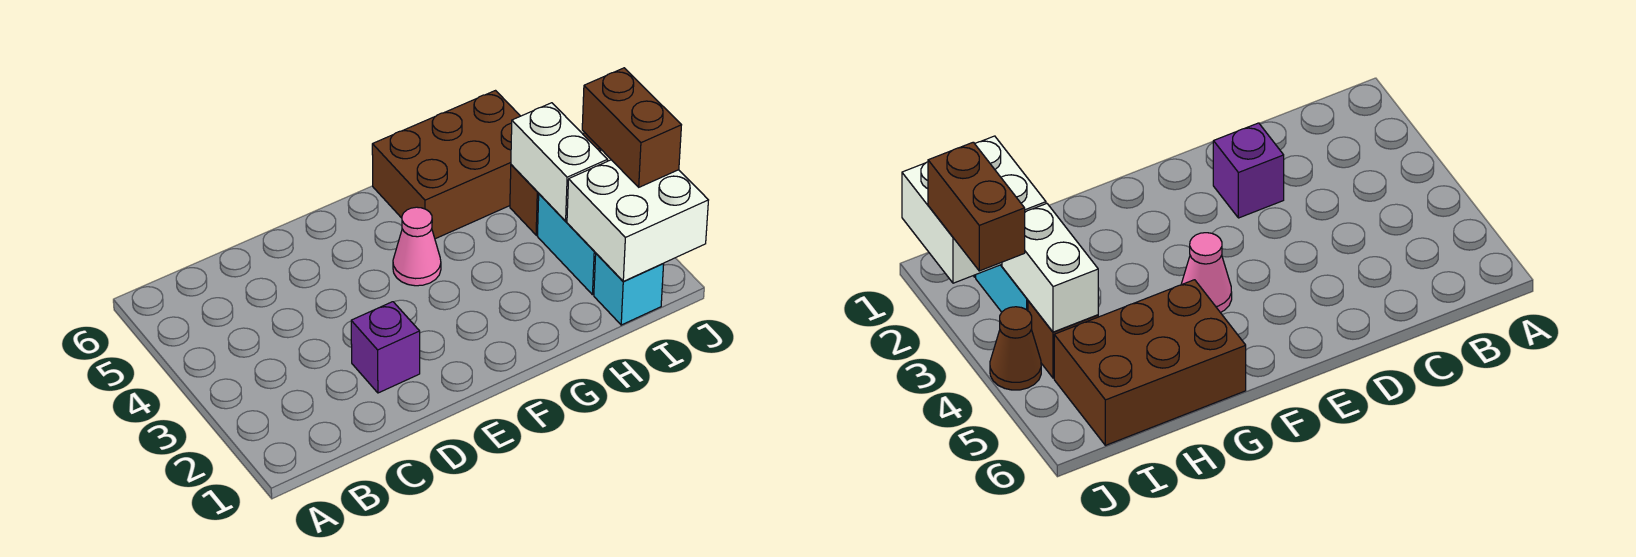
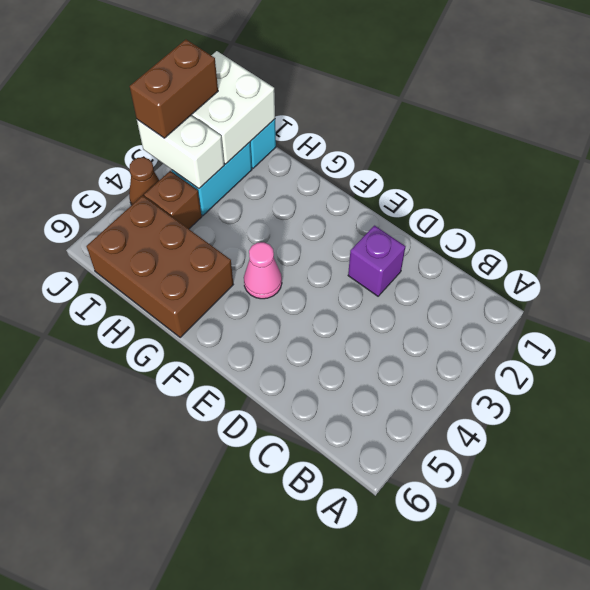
white brick I3:I4 level 2 -> white brick I3:J3 level 2

